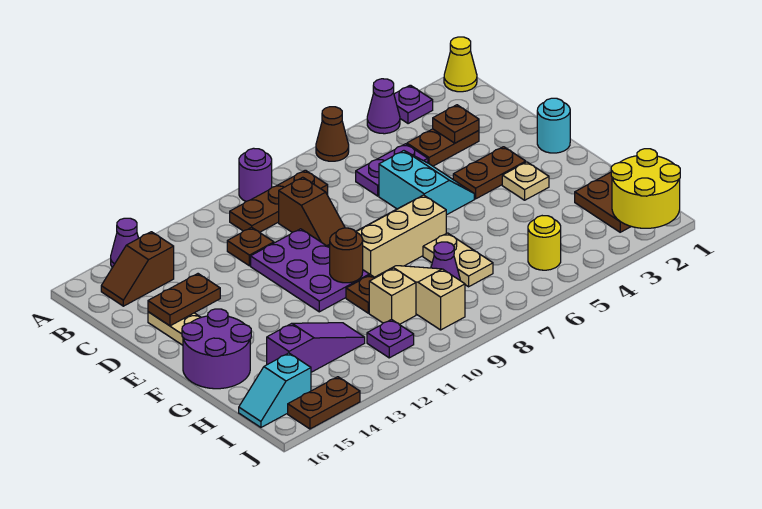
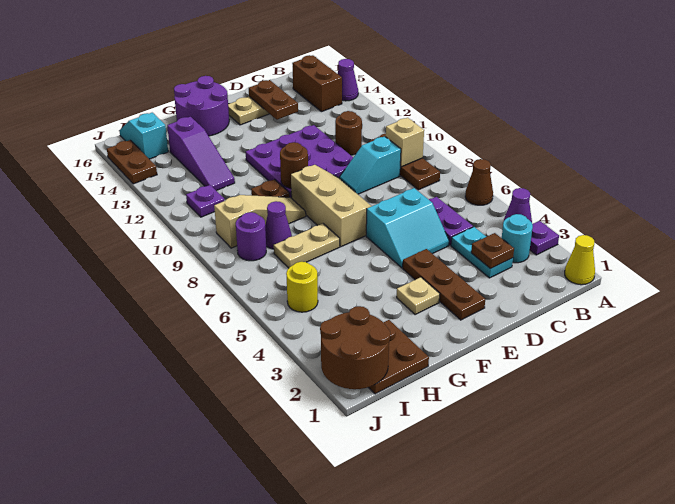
purple round brick A9 level 1 -> purple round brick I8 level 1
brown slope B14:B15 level 1 top 14 -> brown brick B14:B15 level 1
brown plate C3:C4 level 1 -> cyan plate C3:C4 level 1
brown slope C9:D9 level 1 top C -> cyan slope C9:D9 level 1 top C
brown plate C11 level 1 -> brown round brick C11 level 1
purple plate D10:F11 level 1 -> purple plate D10:F12 level 1
cyan round brick E1 level 1 -> cyan round brick B3 level 1
brown plate E3:E4 level 1 -> brown plate E2:E4 level 1
tan brick H10 level 1 -> tan brick B9 level 2
yellow round brick I1:J2 level 2 -> brown round brick I1:J2 level 2

